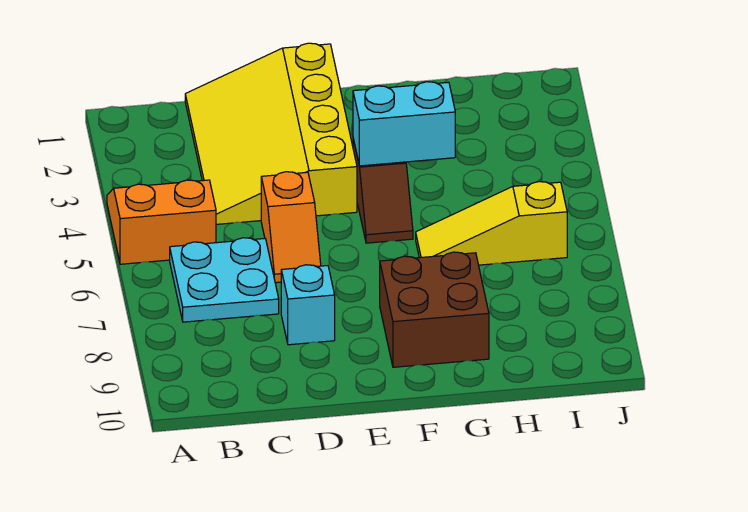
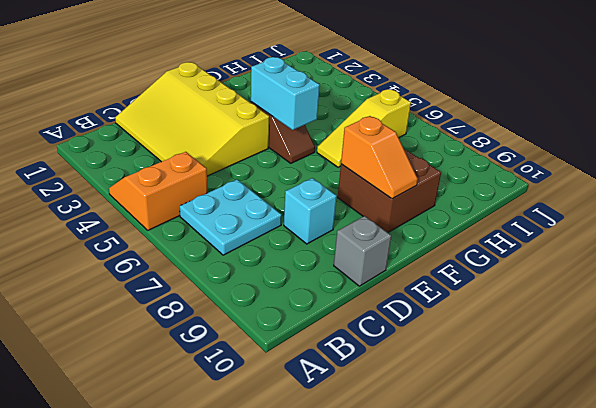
orange slope D5:D6 level 1 top 5 -> orange slope F8:F9 level 2 top 8
none -> grey brick D10 level 1
cyan brick F4:G4 level 2 -> cyan brick F4:F5 level 2

